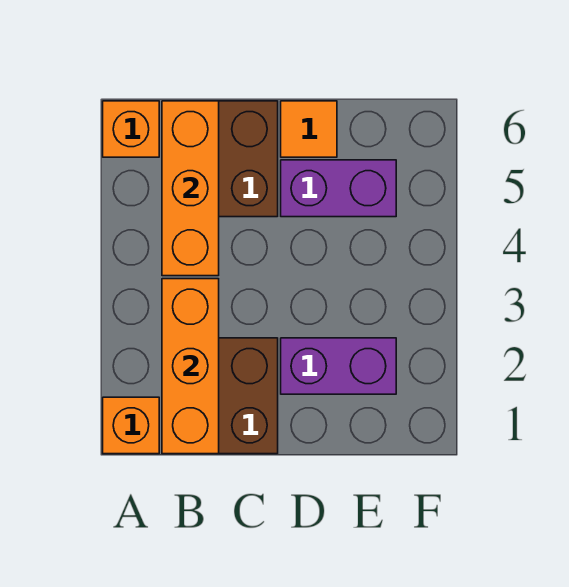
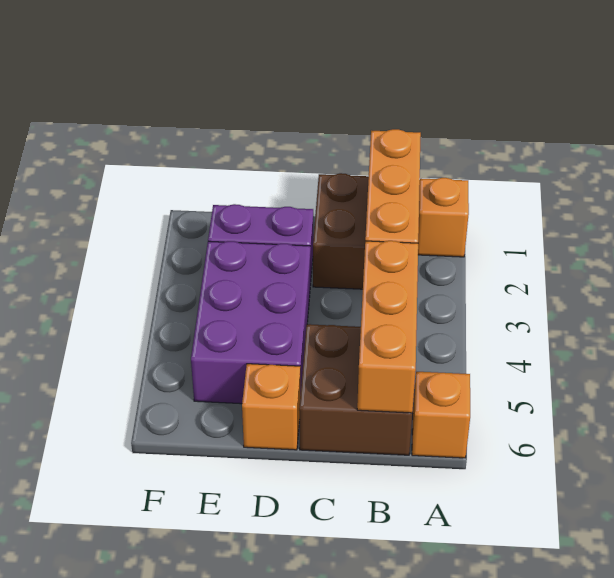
purple brick D5:E5 level 1 -> purple brick D3:E5 level 1
orange tile D6 level 1 -> orange brick D6 level 1

